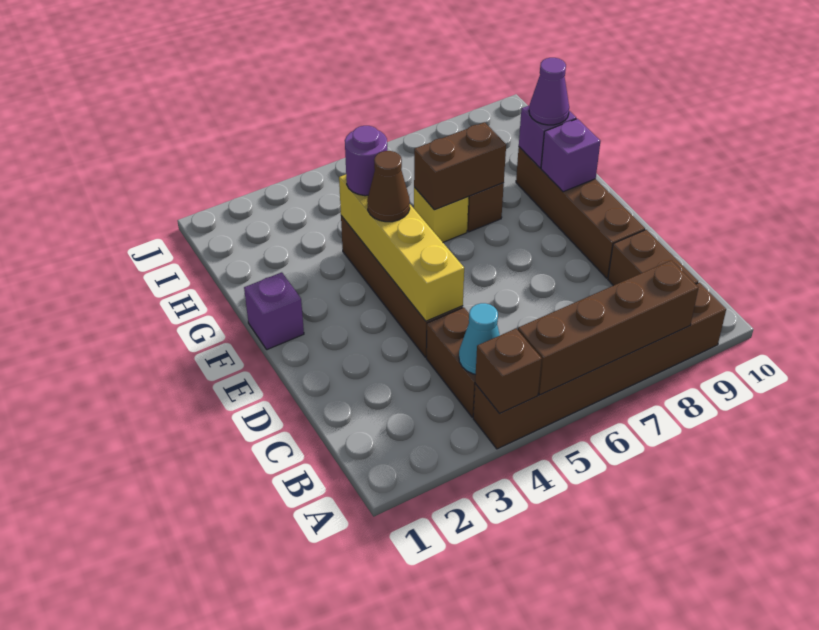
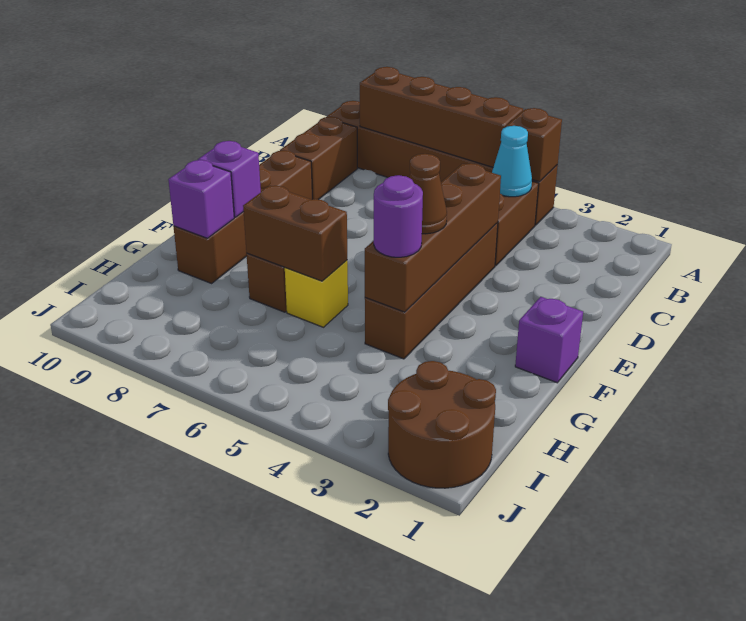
yellow brick D4:G4 level 2 -> brown brick D4:G4 level 2
purple cone G9 level 3 -> none
none -> brown round brick I1:J2 level 1

